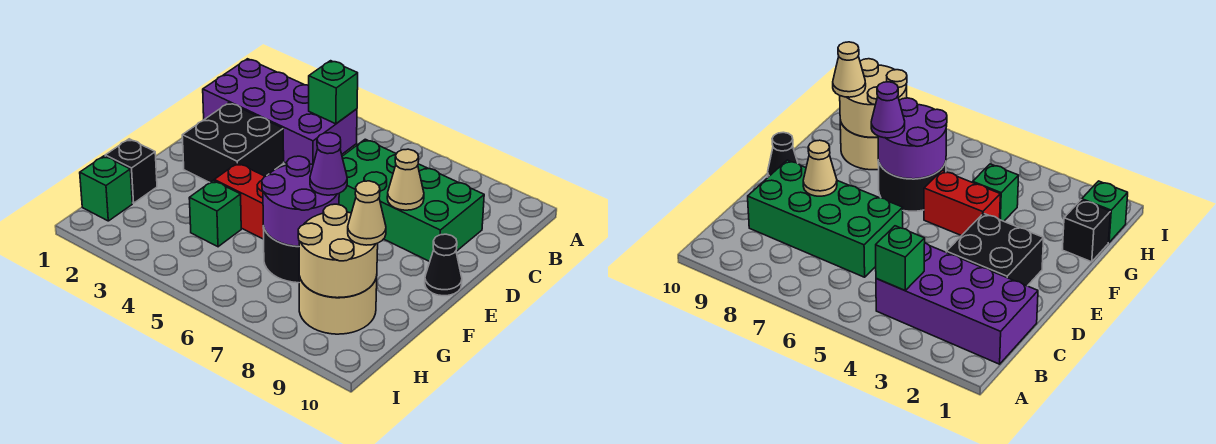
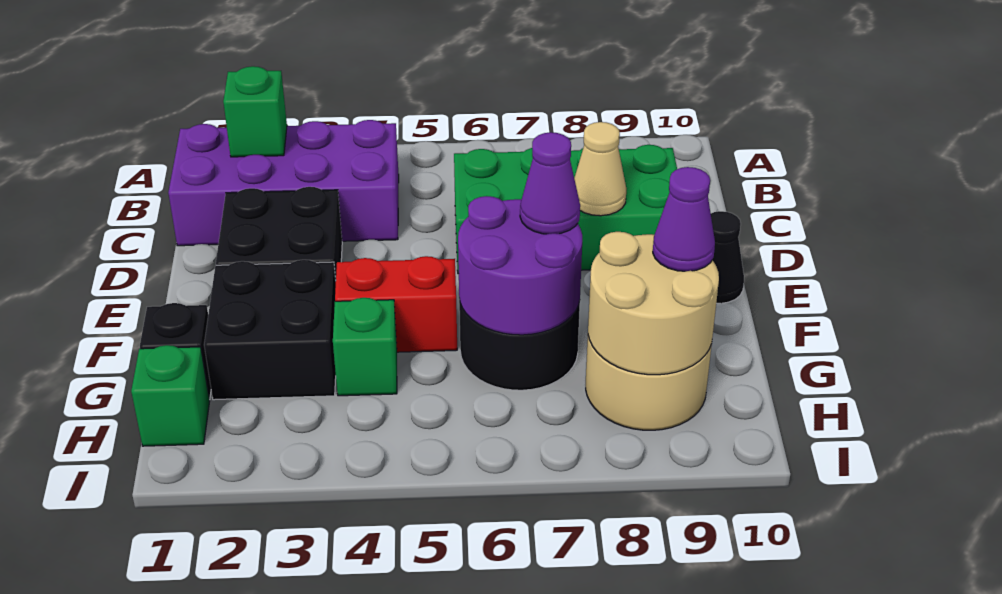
green brick B4 level 2 -> green brick B2 level 2
none -> black brick F2:G3 level 1
tan cone G9 level 3 -> purple cone G9 level 3

